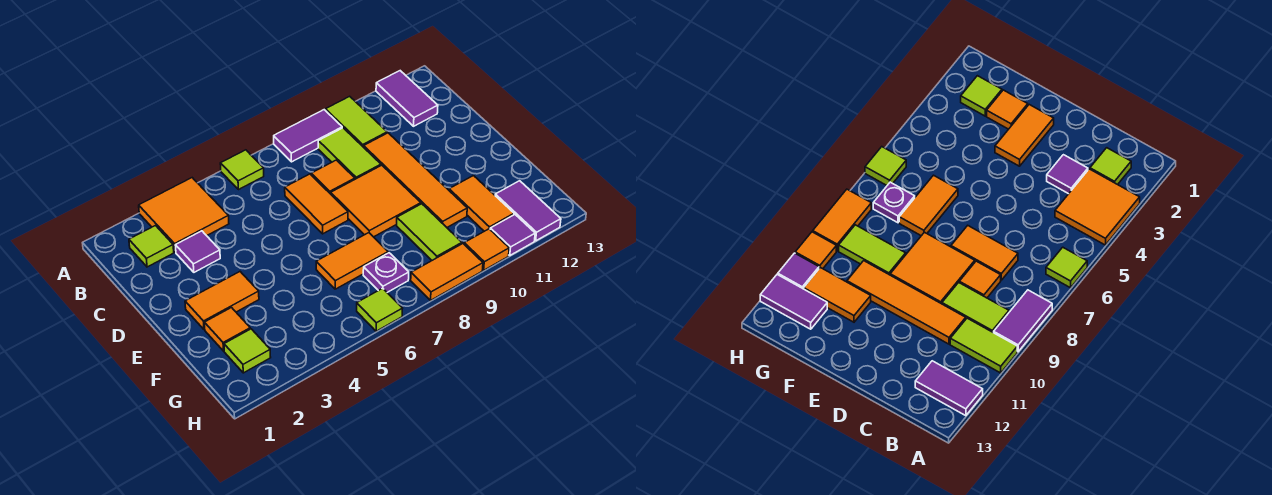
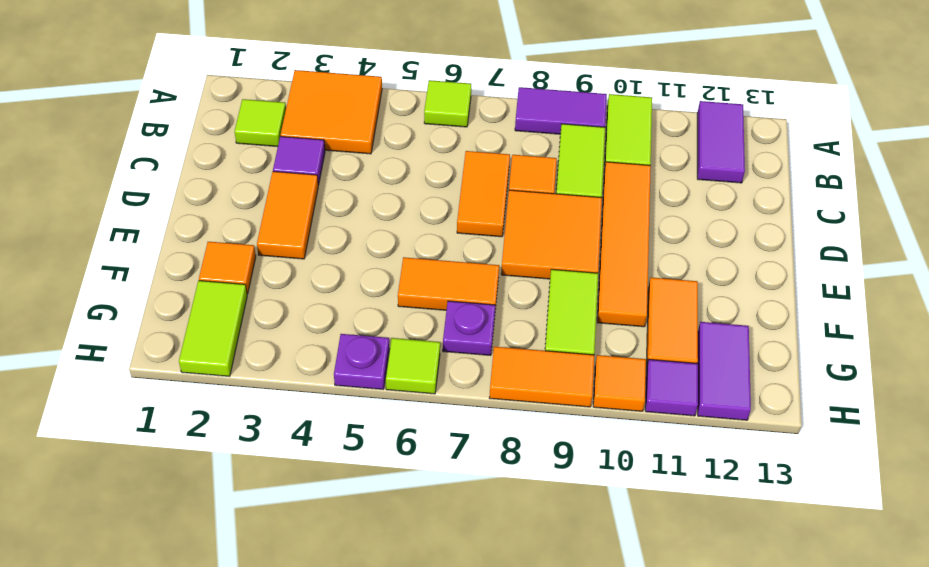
orange tile E2:E3 level 1 -> orange tile D3:E3 level 1
lime tile G2 level 1 -> lime tile G2:H2 level 1
none -> purple plate H5 level 1

